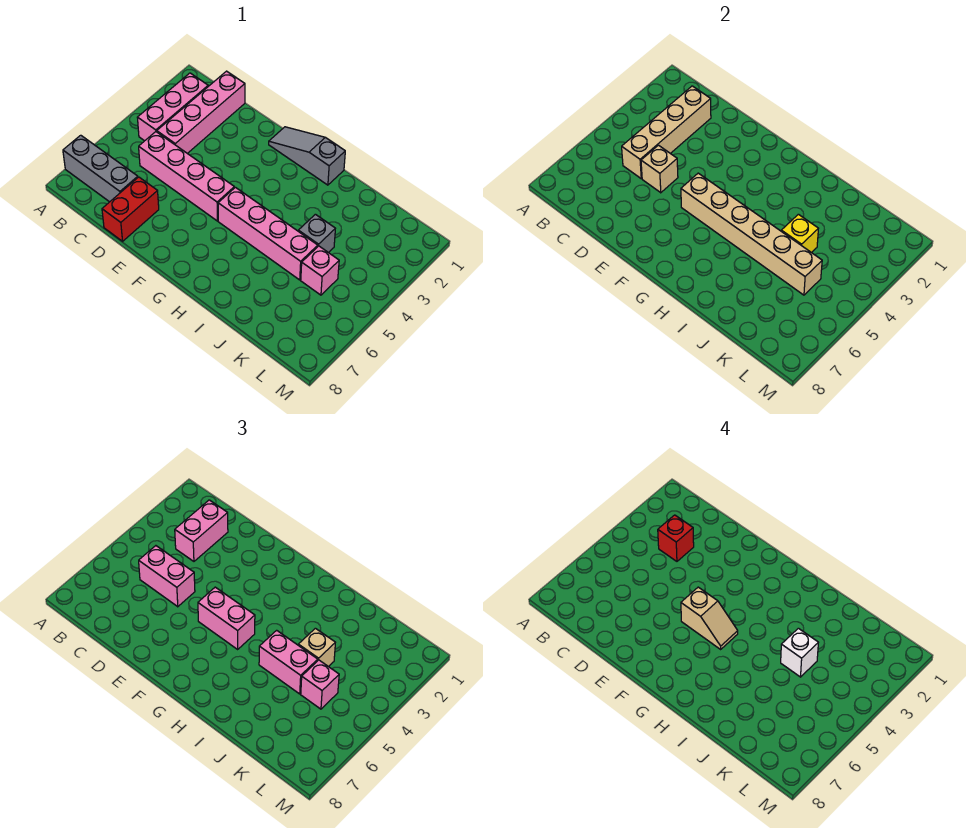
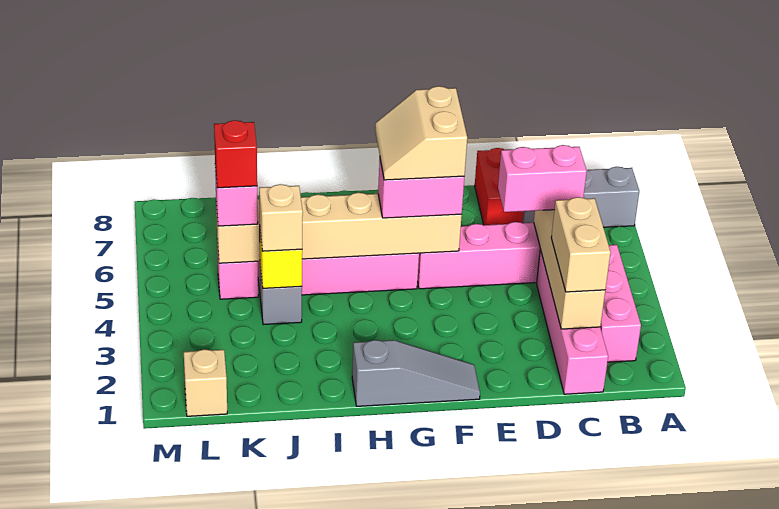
pink brick C2:C3 level 3 -> tan brick C2:C3 level 3
red brick C3 level 4 -> red brick K5 level 4
tan brick D5 level 2 -> tan brick L1 level 1
tan slope F5:G5 level 4 top F -> tan slope F5:G6 level 4 top F
pink brick I5:J5 level 3 -> none
white brick J4 level 4 -> none

